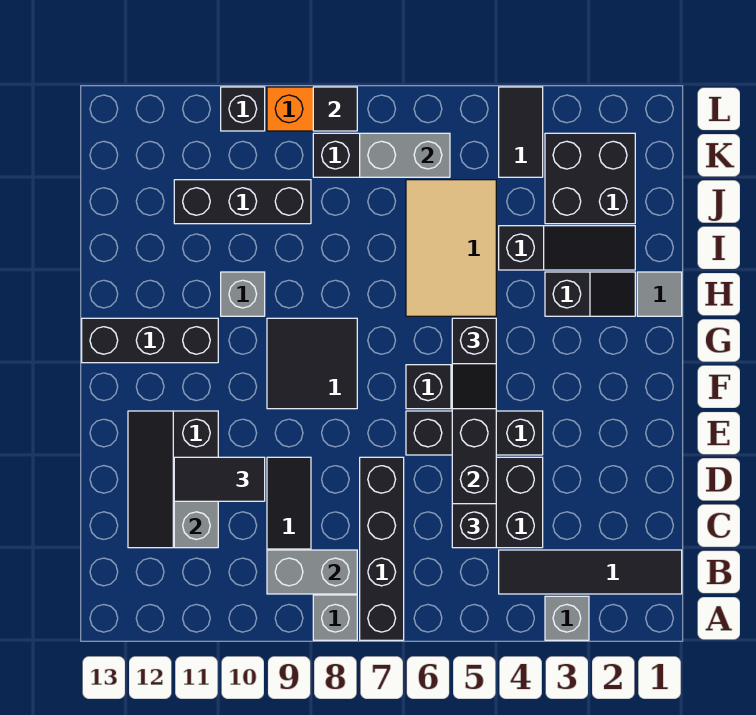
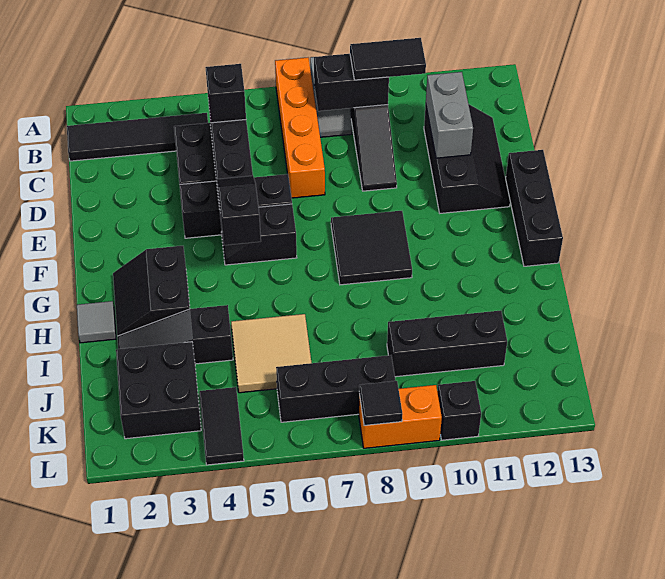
grey brick A3 level 1 -> none
black brick A7:D7 level 1 -> orange brick A7:D7 level 1
grey brick B8:B9 level 2 -> black brick B8:B9 level 2
black tile D10:D11 level 3 -> black tile B9:B10 level 3
black brick G11:G13 level 1 -> black brick E13:G13 level 1
black slope H2:H3 level 1 top 3 -> black slope G2:H3 level 1 top 3
tan tile H5:J6 level 1 -> tan tile I5:J6 level 1
grey brick H10 level 1 -> none
grey brick K6:K7 level 2 -> none

